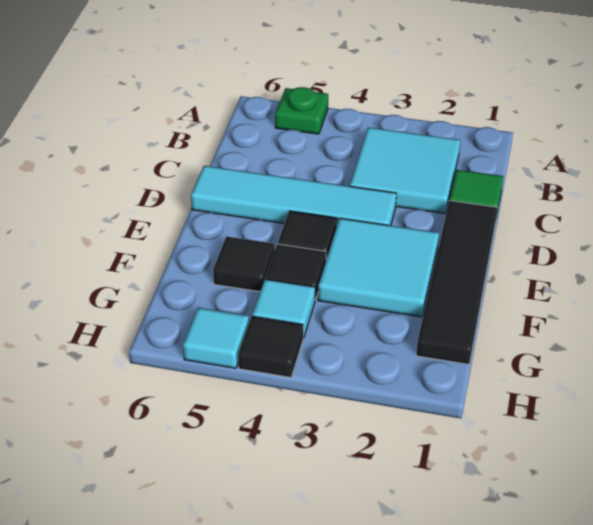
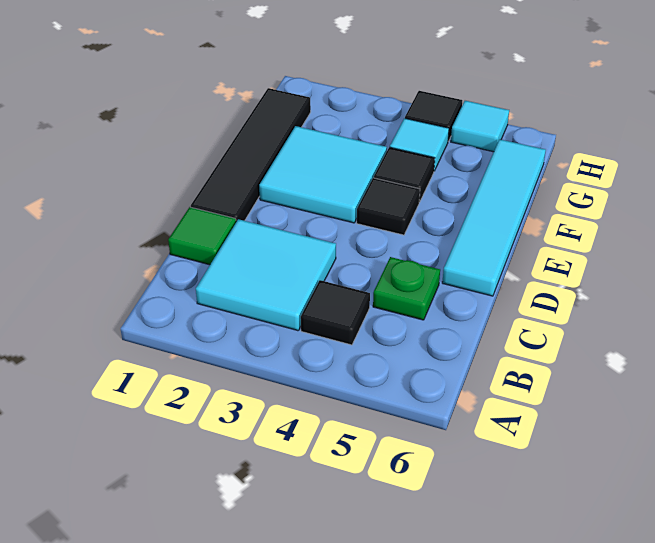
green plate A5 level 1 -> green plate C5 level 1
cyan tile D3:D6 level 1 -> cyan tile D6:G6 level 1
black tile F5 level 1 -> black tile B4 level 1

